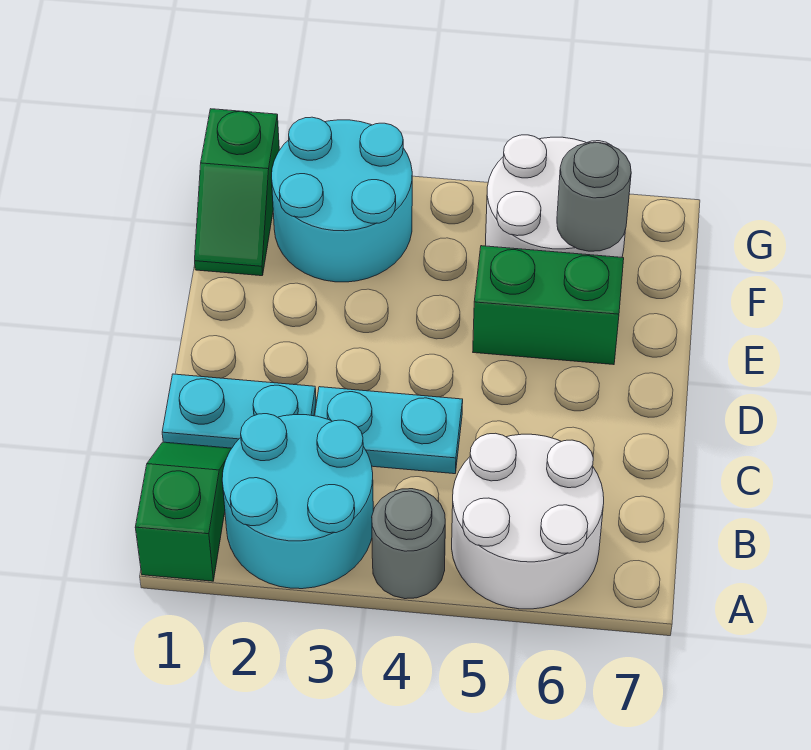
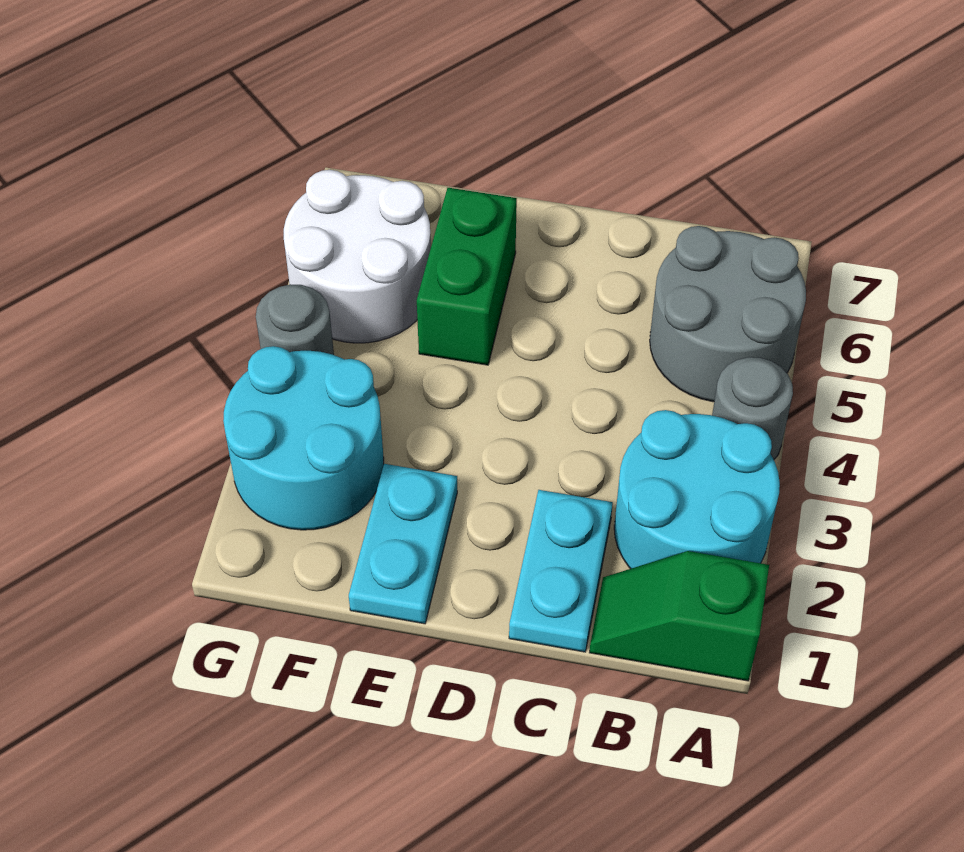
white round brick A5:B6 level 1 -> grey round brick A5:B6 level 1
cyan plate C3:C4 level 1 -> cyan plate E1:E2 level 1
green slope F1:G1 level 1 top G -> none
grey round brick F6 level 2 -> grey round brick G4 level 1

